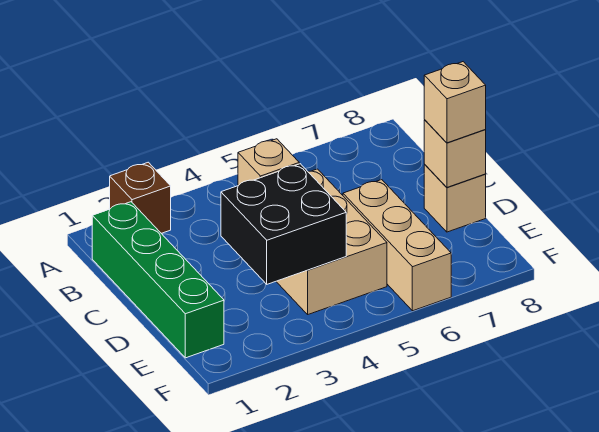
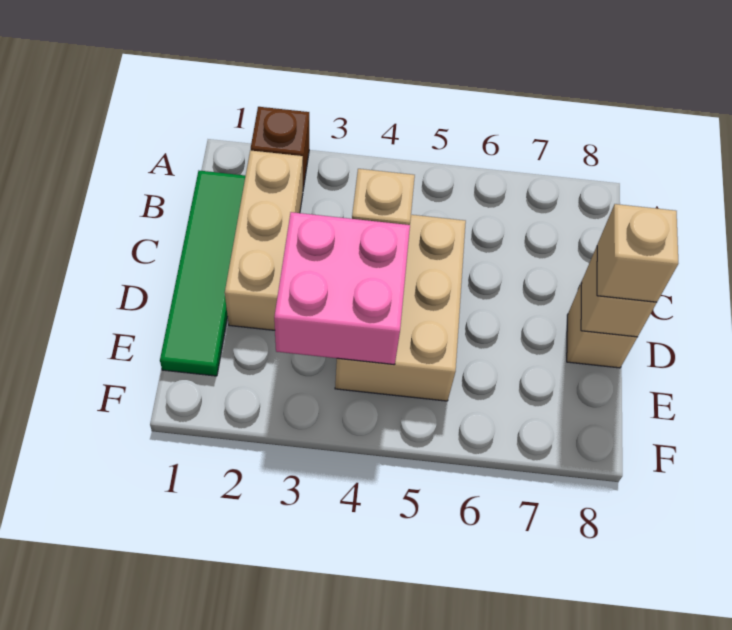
green brick B1:E1 level 1 -> green tile B1:E1 level 1
black brick D3:E4 level 2 -> pink brick D3:E4 level 2
tan brick D6:F6 level 1 -> tan brick B2:D2 level 1

